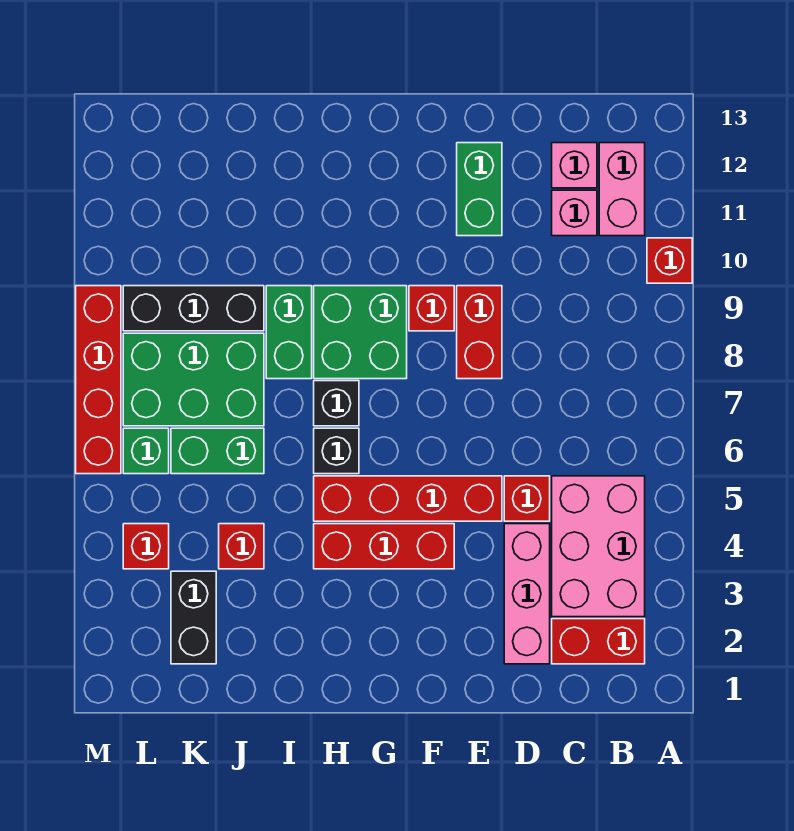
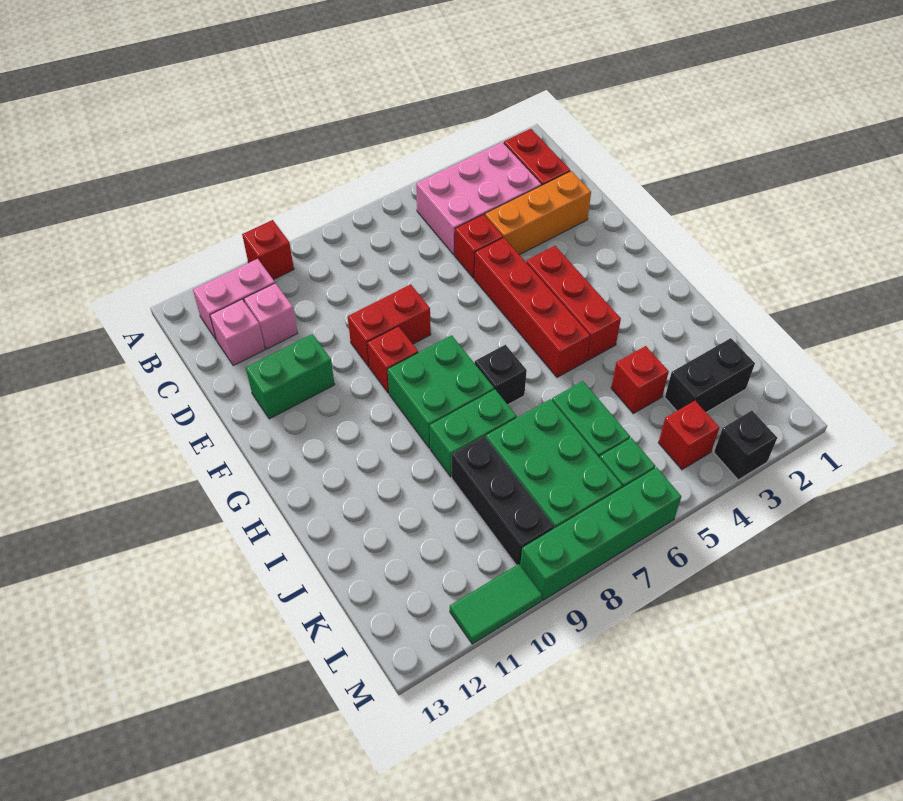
pink brick D2:D4 level 1 -> orange brick D2:D4 level 1
black brick H6 level 1 -> black brick M3 level 1
red brick M6:M9 level 1 -> green brick M6:M9 level 1
none -> green tile M10:M11 level 1

